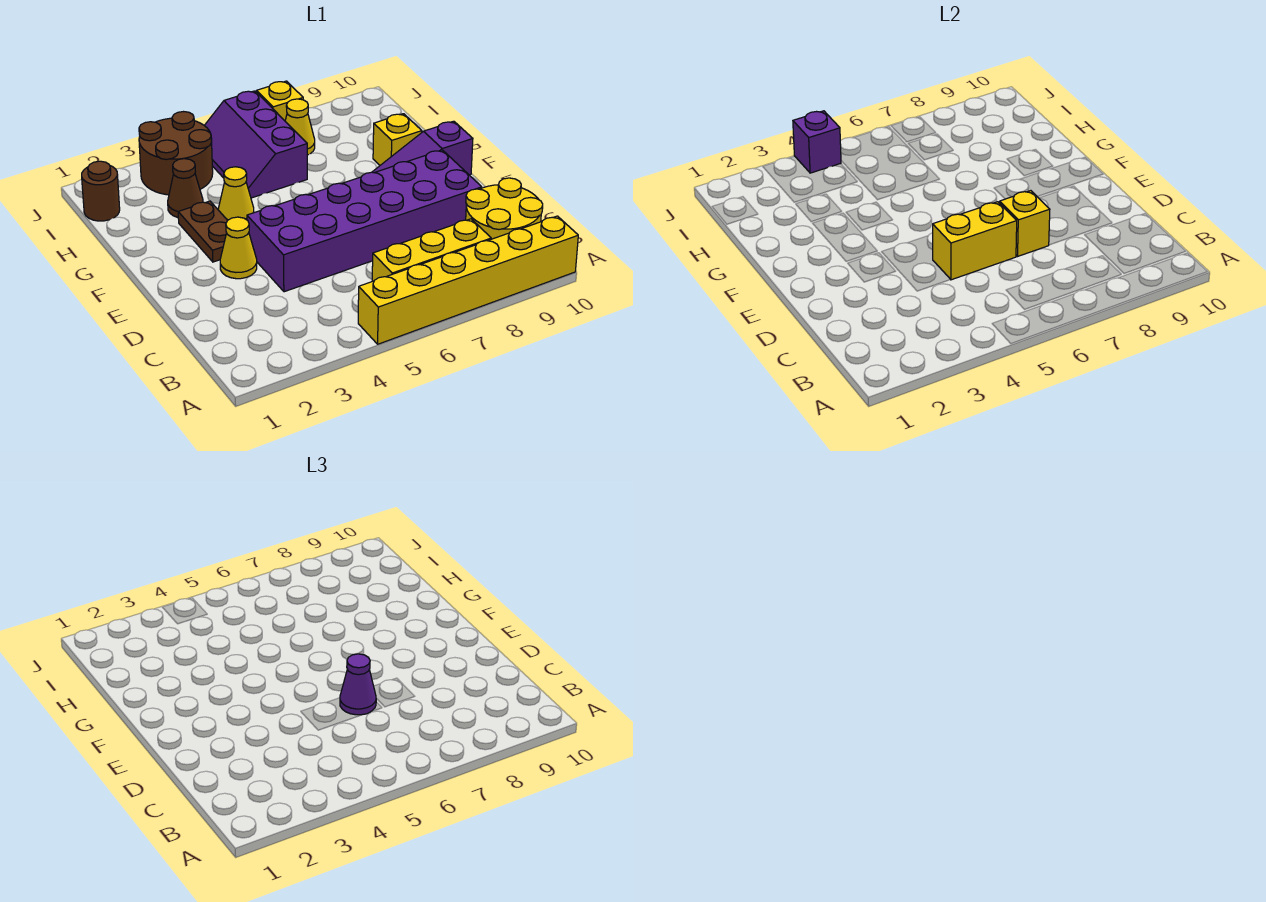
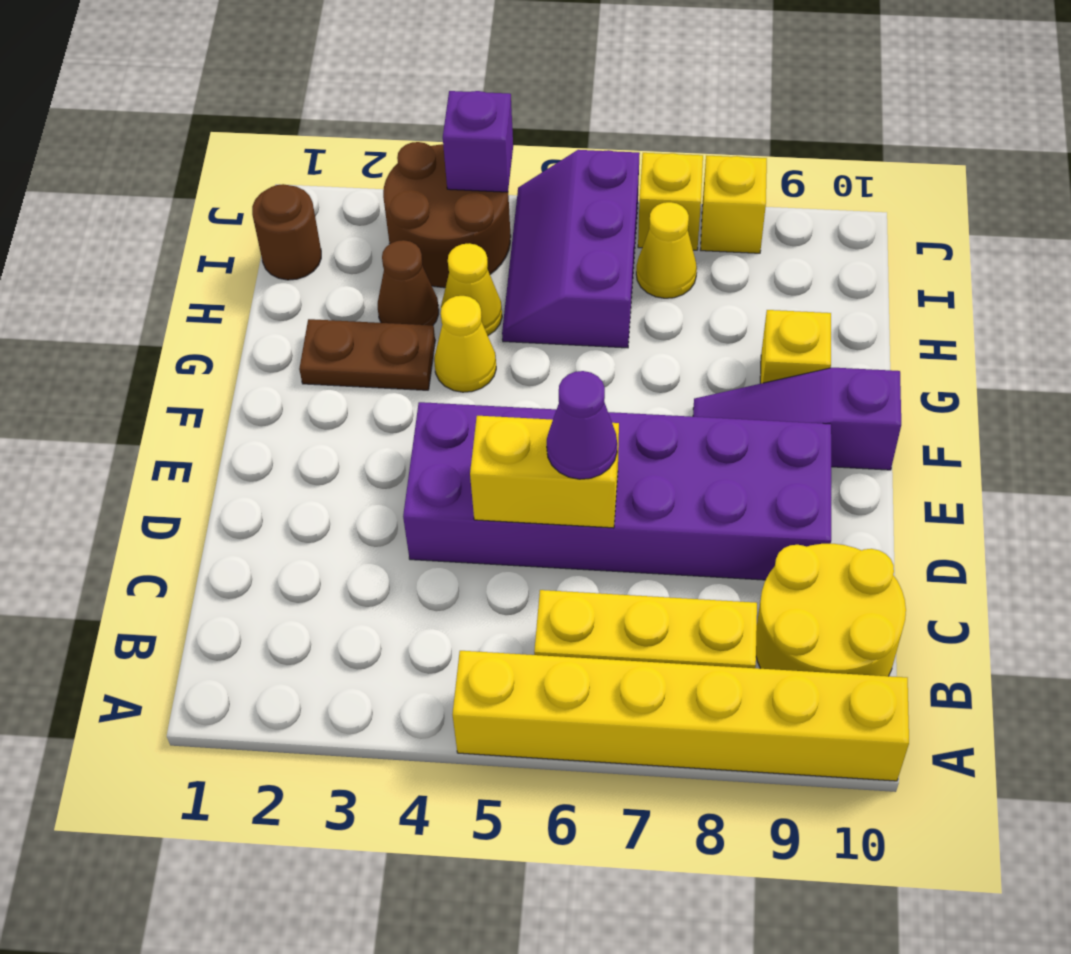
yellow brick D7 level 2 -> yellow brick J8 level 1
yellow cone E3 level 1 -> yellow cone H4 level 1
brown plate F3:G3 level 1 -> brown plate G2:G3 level 1

